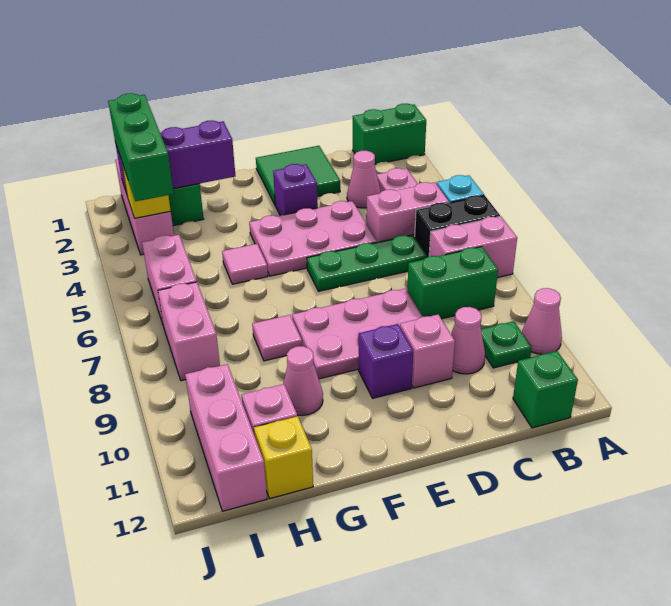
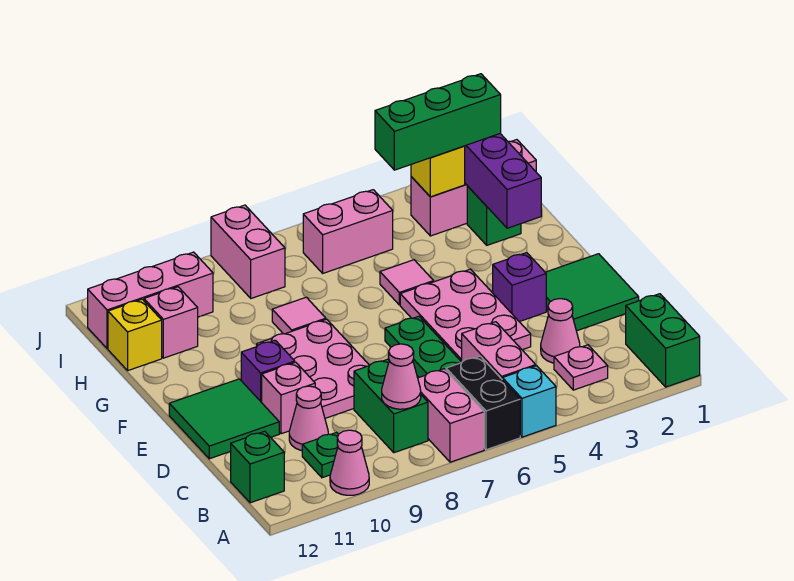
none -> green tile D11:E12 level 1
pink cone G10 level 1 -> pink cone B8 level 2
pink brick I7:I8 level 1 -> pink brick I8:J8 level 1

